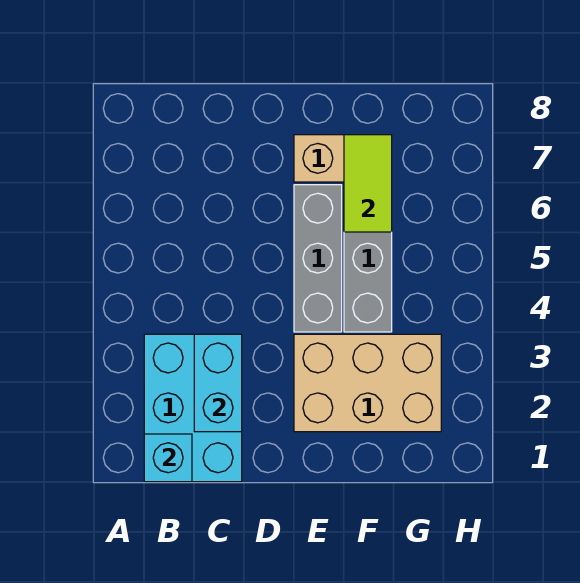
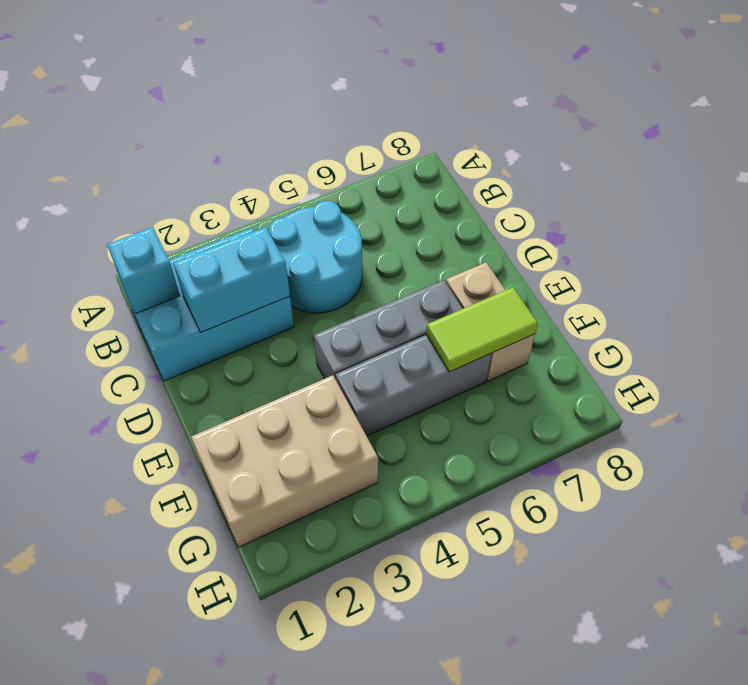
none -> cyan round brick B4:C5 level 1
tan brick E2:G3 level 1 -> tan brick F1:G3 level 1

